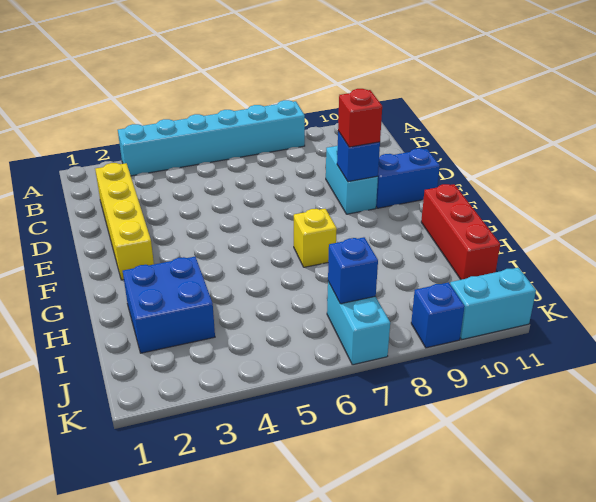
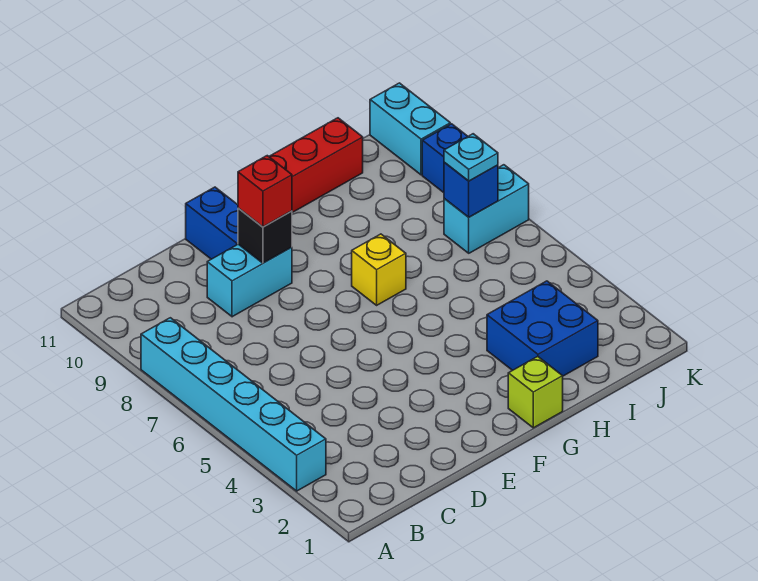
yellow brick C2:F2 level 1 -> none
blue brick E9 level 2 -> black brick E9 level 2
none -> lime brick G1 level 1
none -> cyan plate J7 level 3

